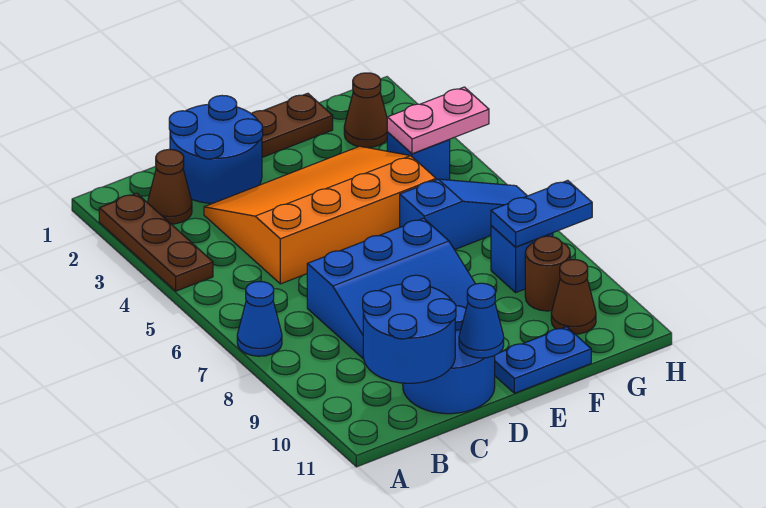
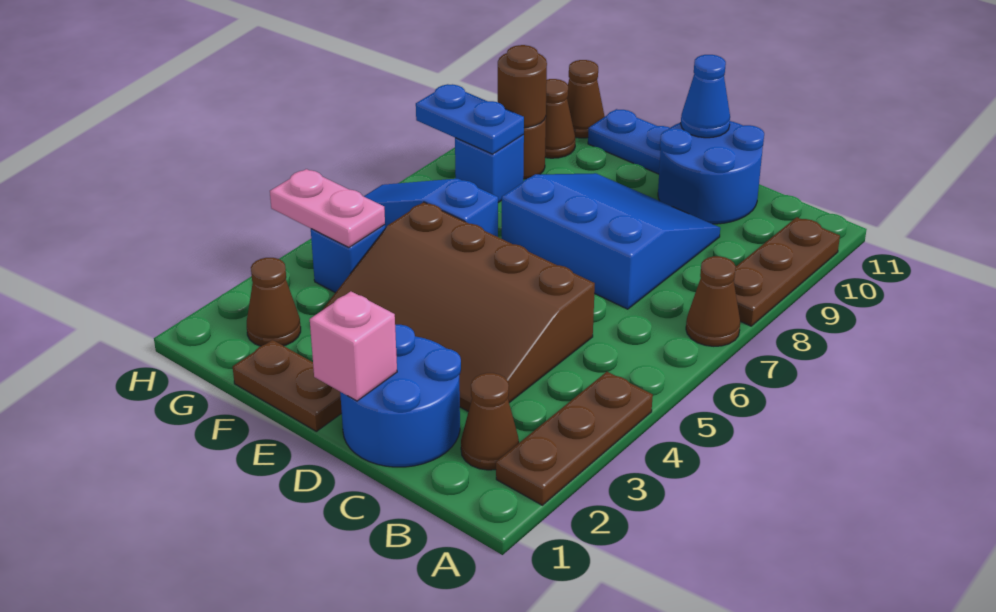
blue cone A7 level 1 -> brown cone A7 level 1
none -> brown plate A8:A10 level 1
blue round brick B10:C11 level 2 -> none
orange slope C3:F5 level 1 top 5 -> brown slope C3:F5 level 1 top 5
none -> pink brick D1 level 2
none -> brown round brick G9 level 2
none -> brown cone G11 level 1

